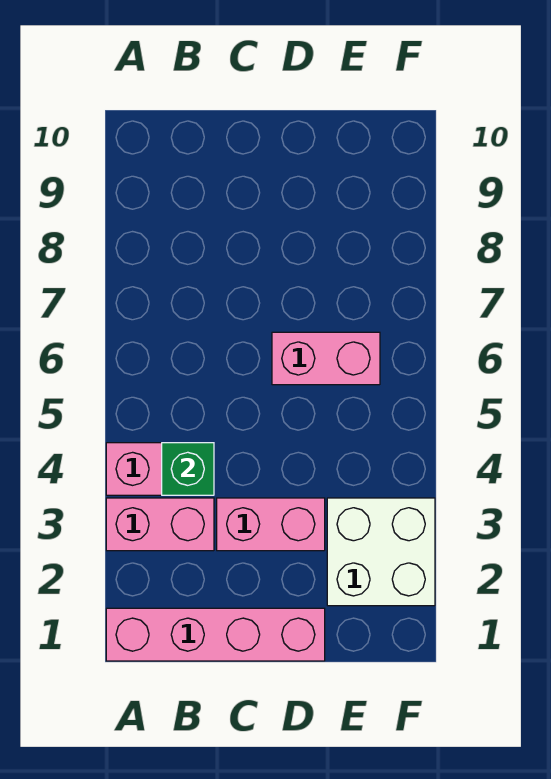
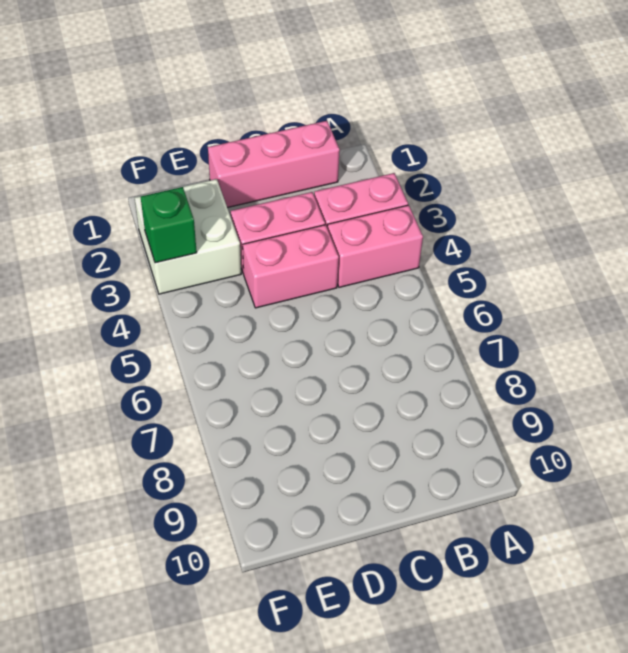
pink brick A1:D1 level 1 -> pink brick B1:D1 level 1
green brick B4 level 2 -> green brick F3 level 2
pink brick D6:E6 level 1 -> pink brick C4:D4 level 1

